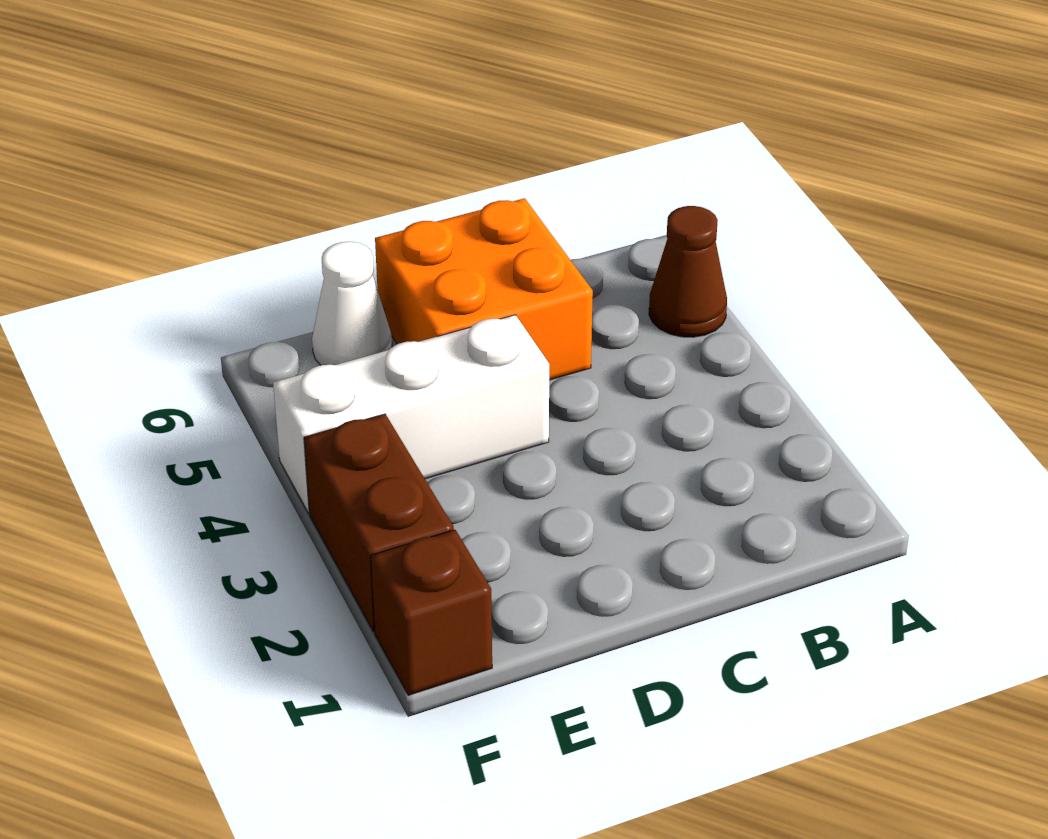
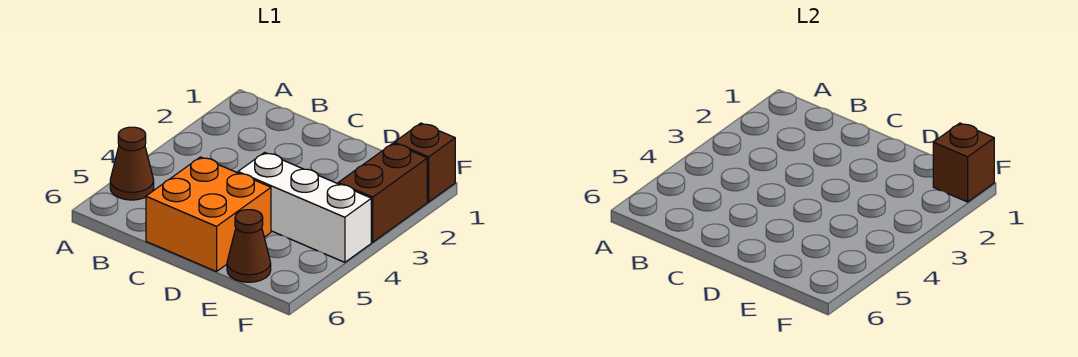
white cone E6 level 1 -> brown cone E6 level 1
none -> brown brick F1 level 2

